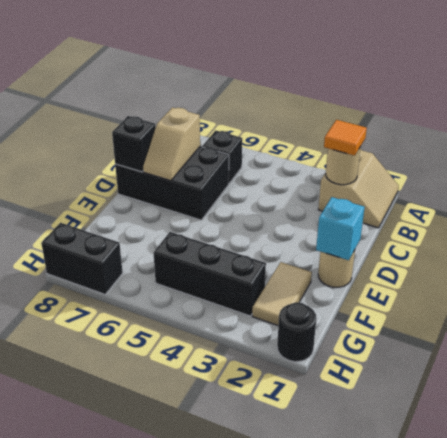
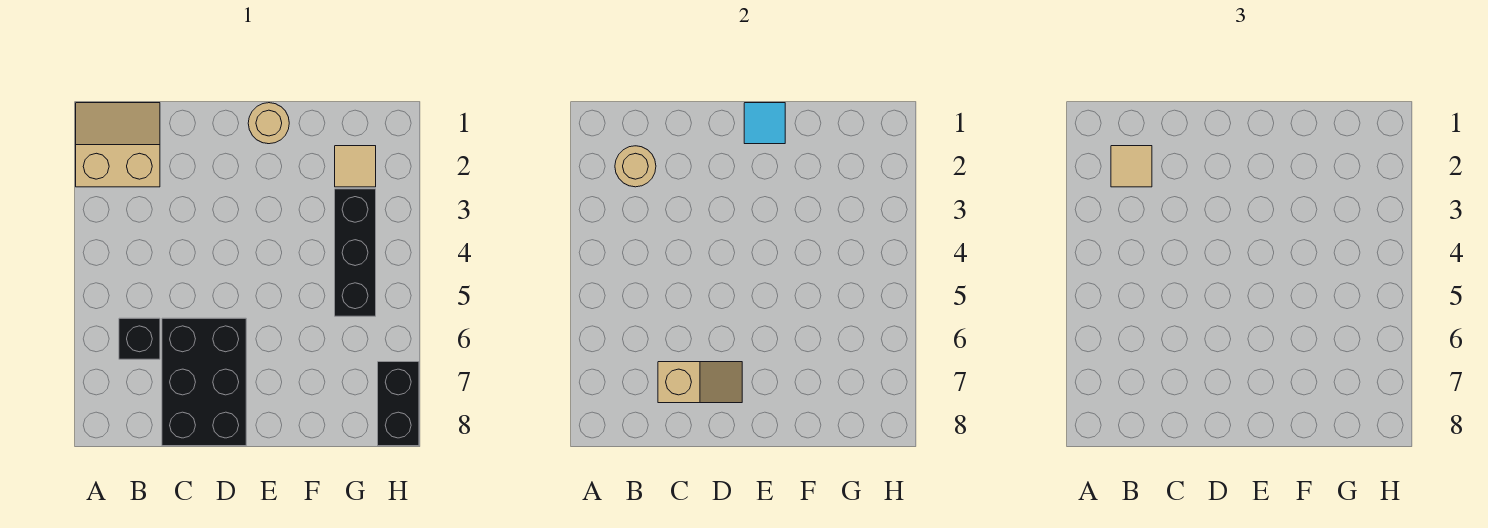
orange tile B2 level 3 -> tan tile B2 level 3
black brick D8 level 2 -> none
cyan brick E1 level 2 -> cyan tile E1 level 2
tan tile F2:G2 level 1 -> tan tile G2 level 1
black round brick H1 level 1 -> none

